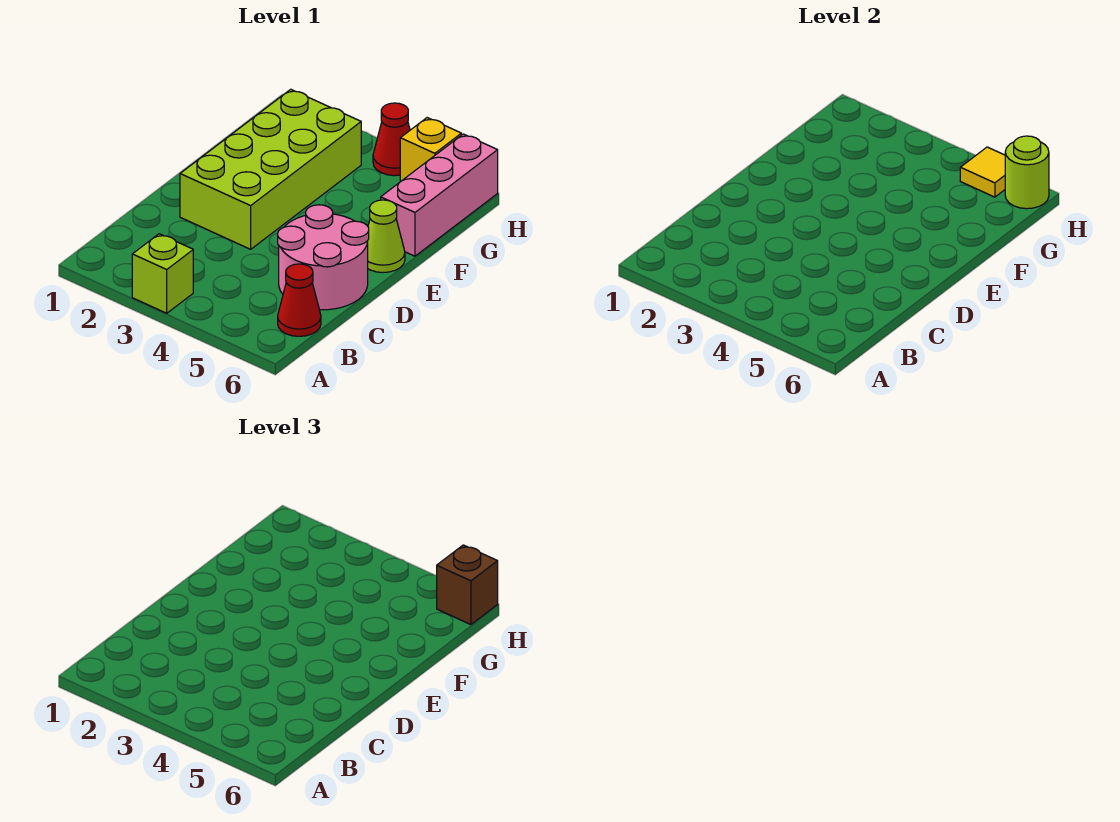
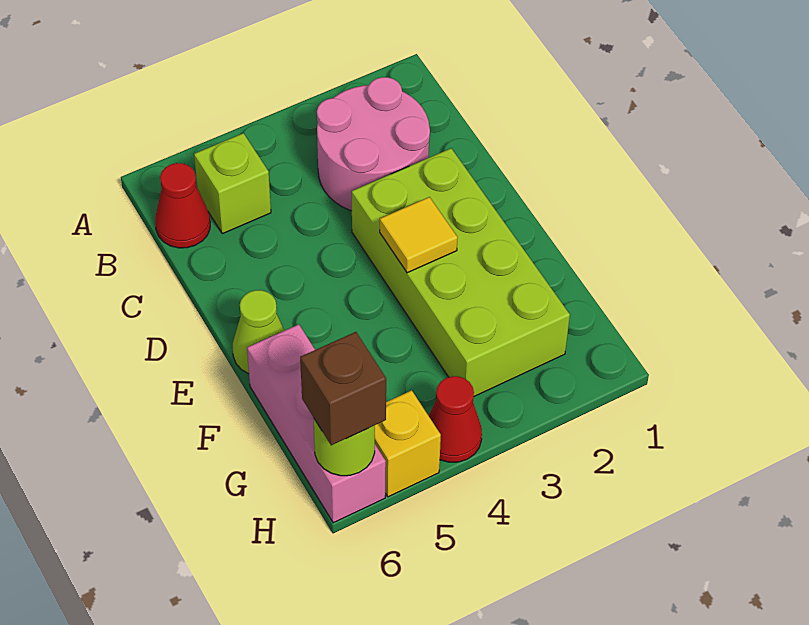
lime brick A3 level 1 -> lime brick B5 level 1
pink round brick C5:D6 level 1 -> pink round brick B2:C3 level 1
yellow tile H5 level 2 -> yellow tile E3 level 2

